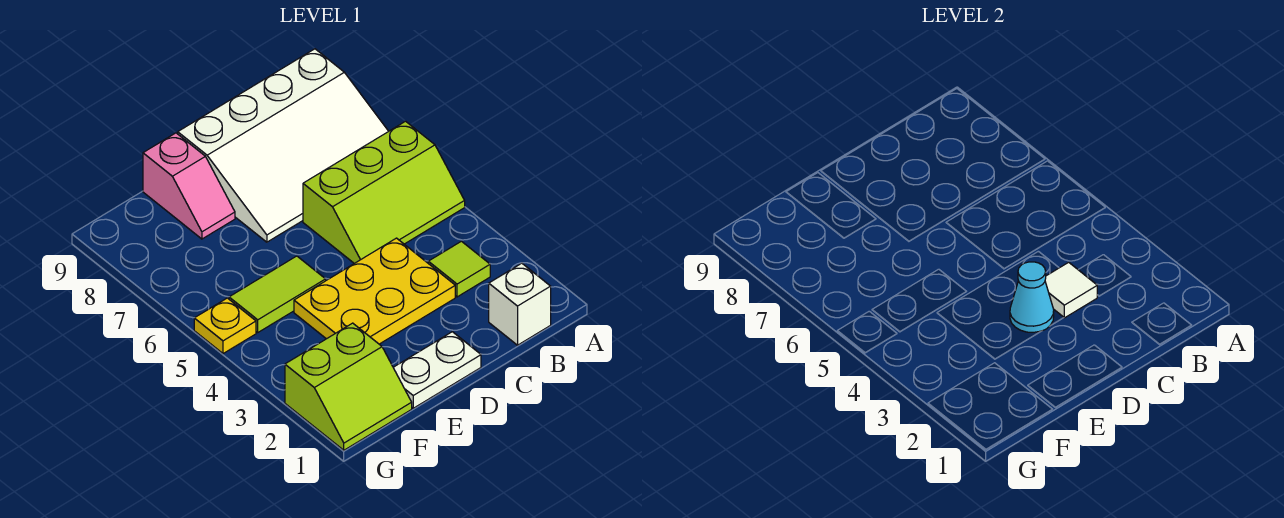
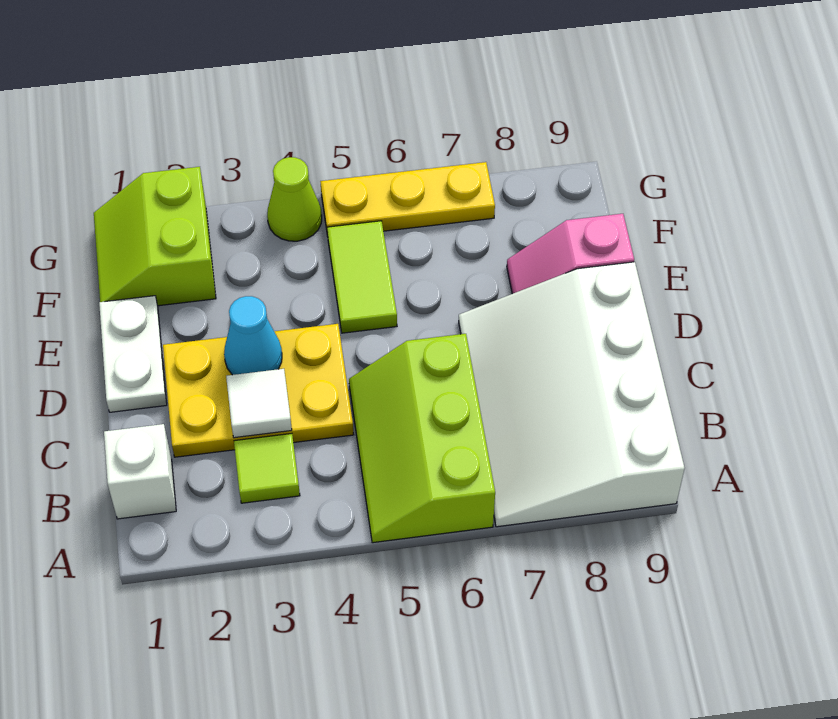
yellow plate C3:E4 level 1 -> yellow plate C2:D4 level 1
none -> lime cone G4 level 1
yellow plate G5 level 1 -> yellow plate G5:G7 level 1

